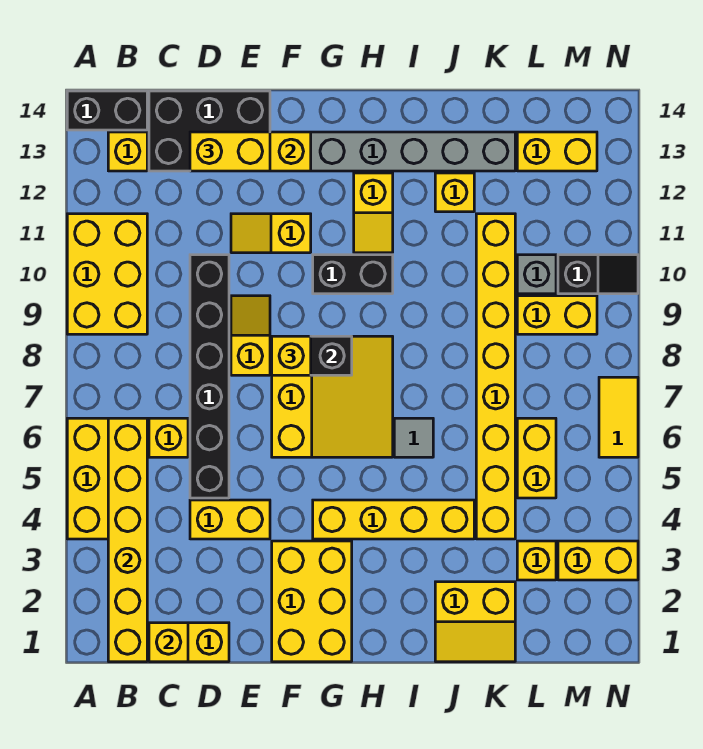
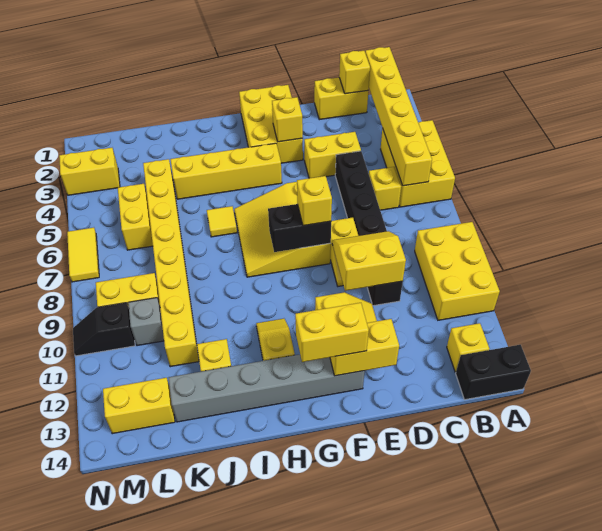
black brick C13:E14 level 1 -> none
yellow brick D13:E13 level 3 -> yellow brick F13:G13 level 3
black brick G10:H10 level 1 -> none
grey tile I6 level 1 -> yellow tile I6 level 1
yellow slope J1:K2 level 1 top 2 -> yellow slope D9:E10 level 2 top 10
yellow brick L3 level 1 -> yellow brick F3 level 2

